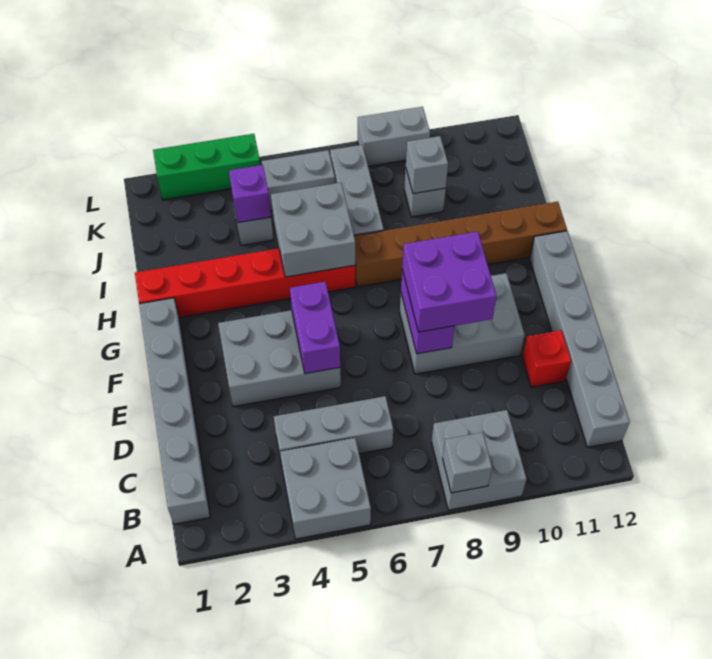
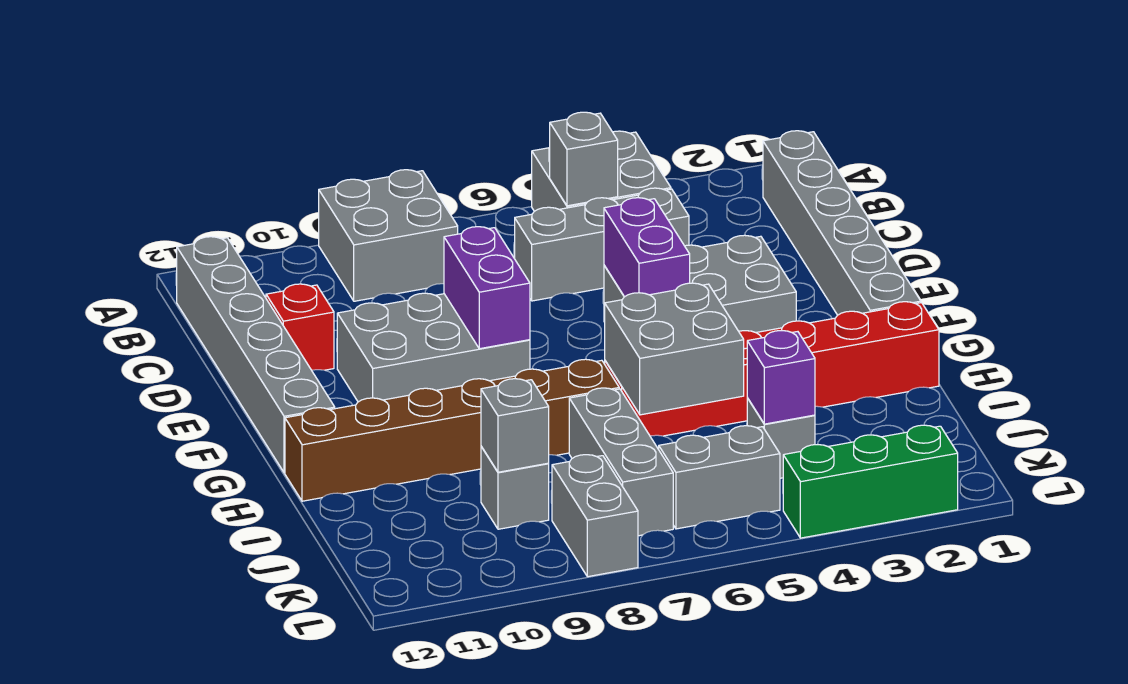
grey brick A8 level 2 -> grey brick B5 level 2
purple brick E8:F9 level 3 -> none
grey brick L8:L9 level 1 -> grey brick K8:L8 level 1

